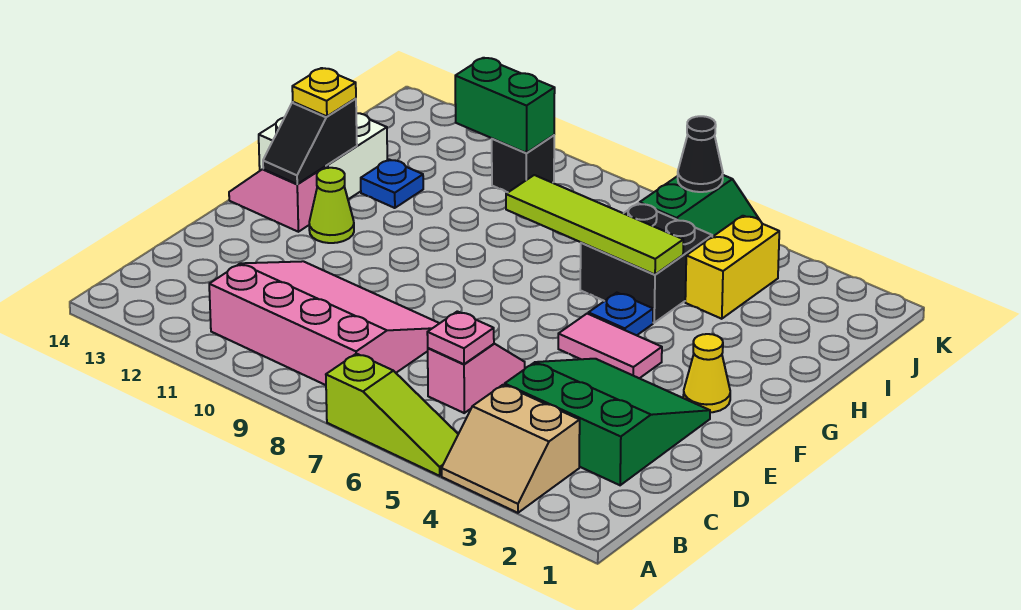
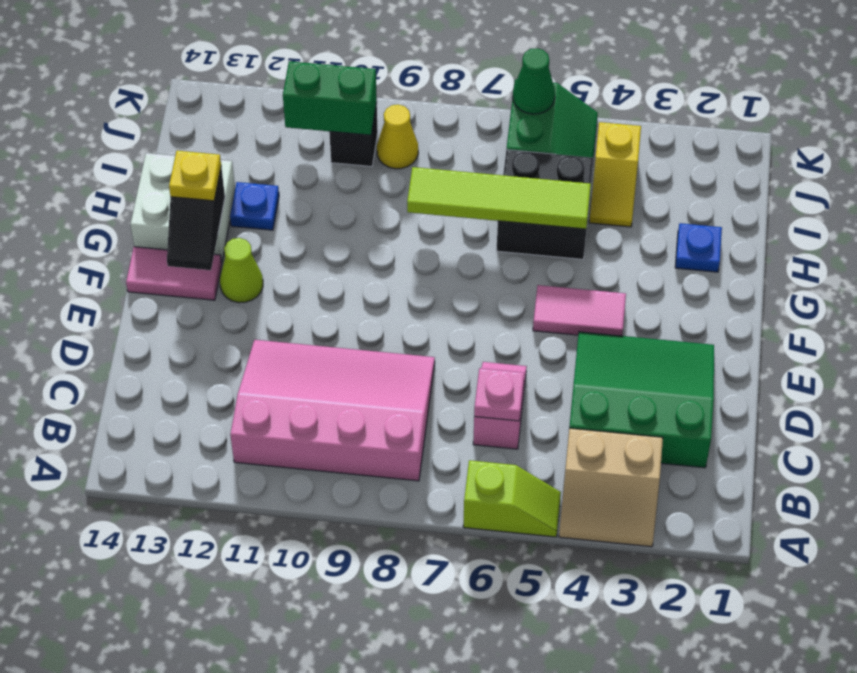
lime slope A5:A7 level 1 top 7 -> lime slope A5:A6 level 1 top 6
yellow cone F2 level 1 -> yellow cone J9 level 1
pink slope F13:F14 level 1 top 13 -> pink tile F13:F14 level 1
blue plate G5 level 1 -> blue plate H2 level 1
yellow brick I4:J4 level 1 -> yellow slope I4:J4 level 1 top J
black cone K6 level 2 -> green cone K6 level 2

